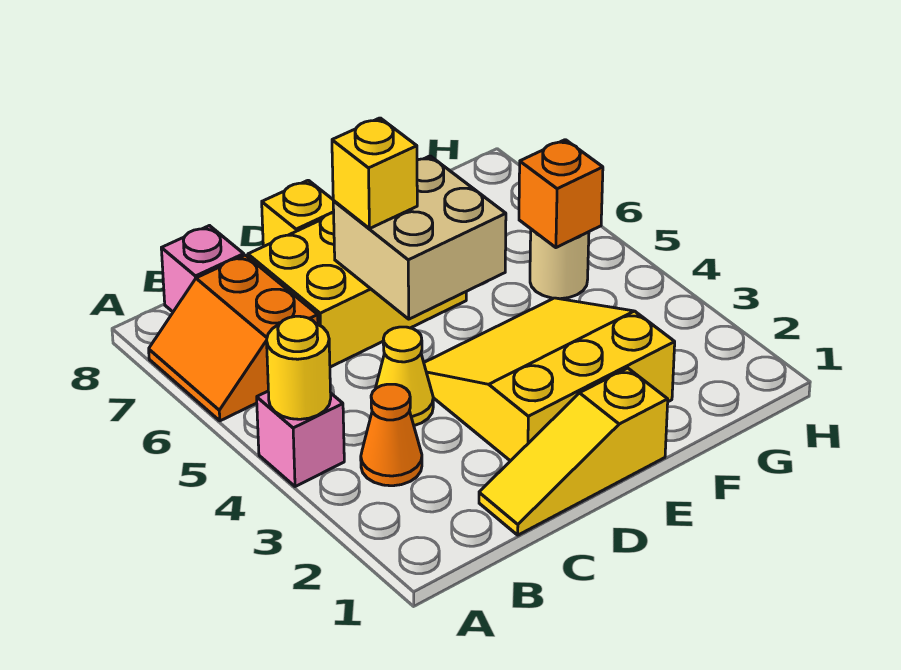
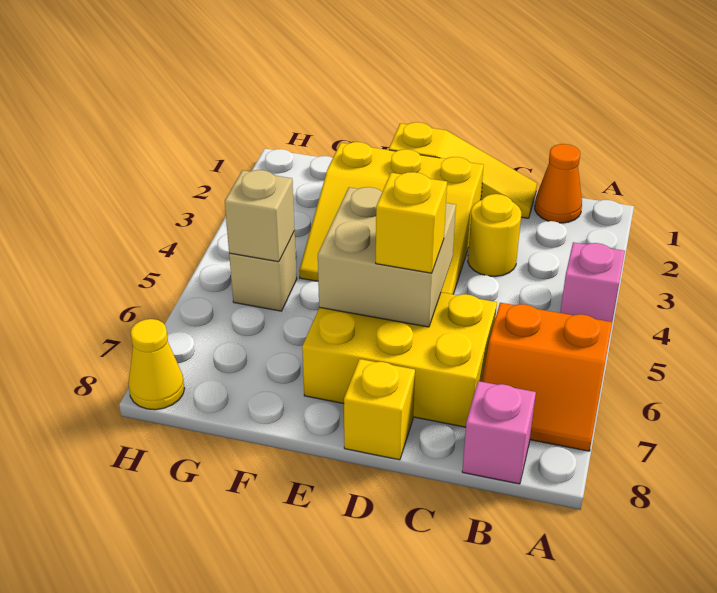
yellow round brick A4 level 2 -> yellow round brick C3 level 1
orange slope A6:B7 level 1 top B -> orange slope A6:B7 level 1 top 6
orange cone B3 level 1 -> orange cone B1 level 1
yellow cone C4 level 1 -> yellow cone H8 level 1
tan round brick G5 level 1 -> tan brick G5 level 1
orange brick G5 level 2 -> tan brick G5 level 2

